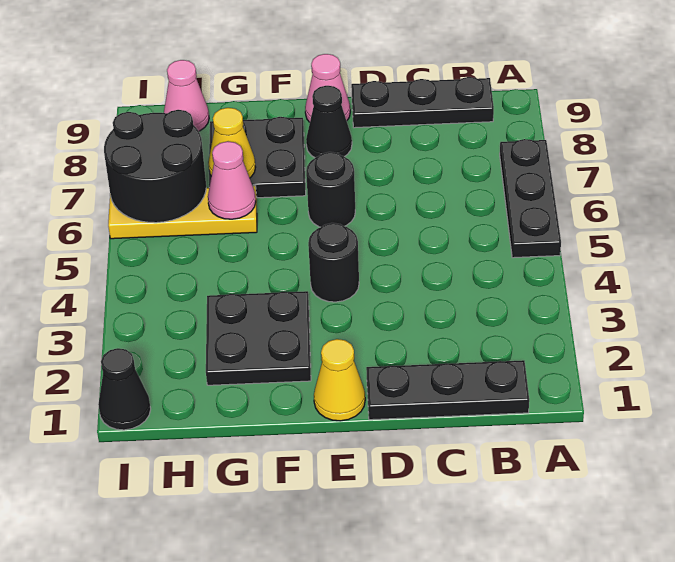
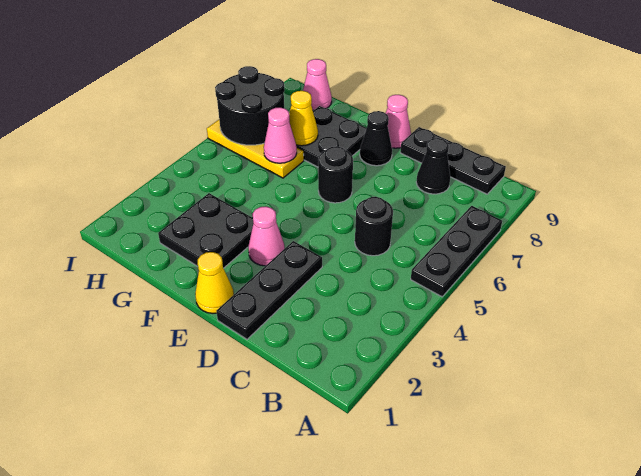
black plate B1:D1 level 1 -> black plate D1:D3 level 1
none -> pink cone E3 level 1
black round brick E4 level 1 -> black round brick C5 level 1
black cone I1 level 1 -> black cone C8 level 1

